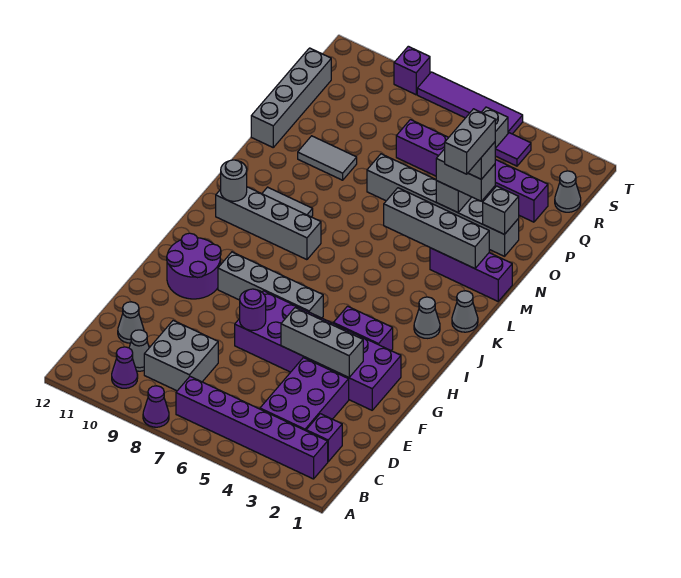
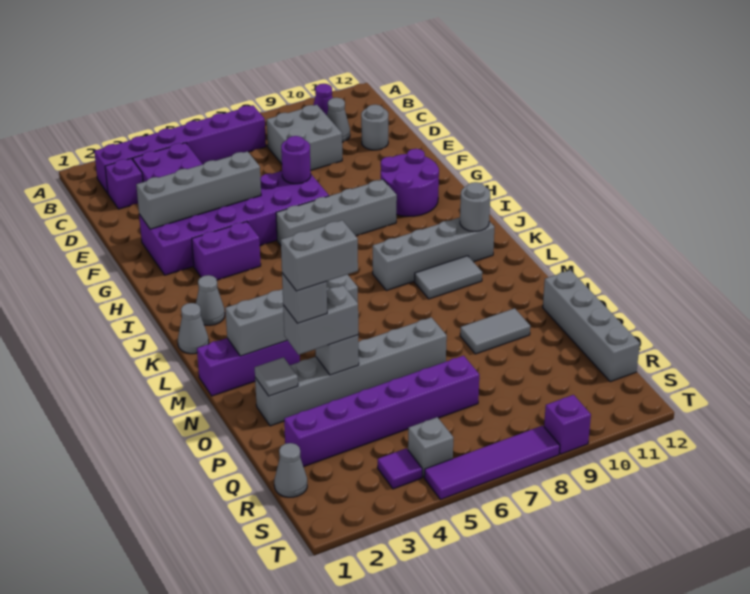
purple cone A8 level 1 -> none
grey cone D11 level 1 -> grey round brick D11 level 1
grey brick F3:F5 level 2 -> grey brick F2:F5 level 2
grey brick N3:O3 level 5 -> grey brick O3:O4 level 5
grey brick O2 level 2 -> grey tile O2 level 2

